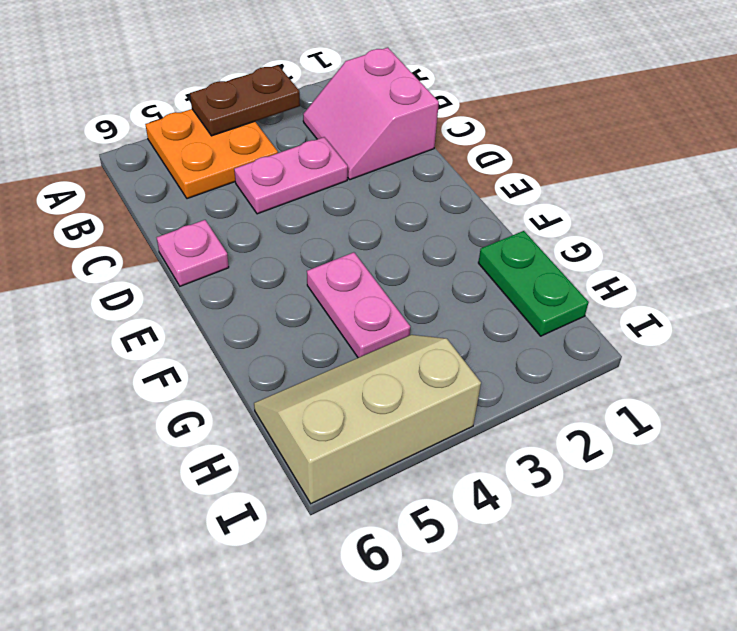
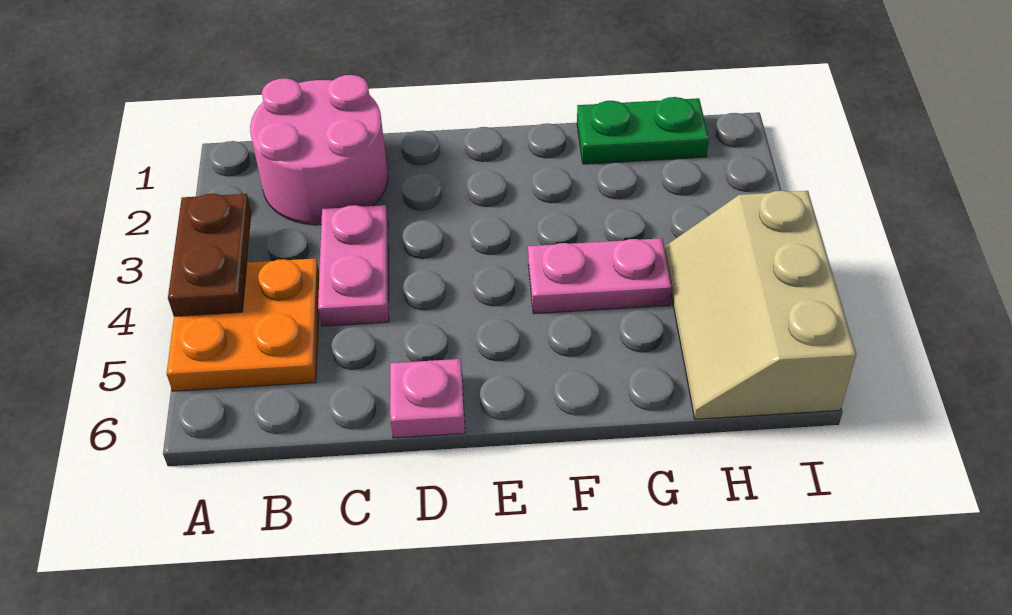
pink slope B1:C2 level 1 top 1 -> pink round brick B1:C2 level 1

